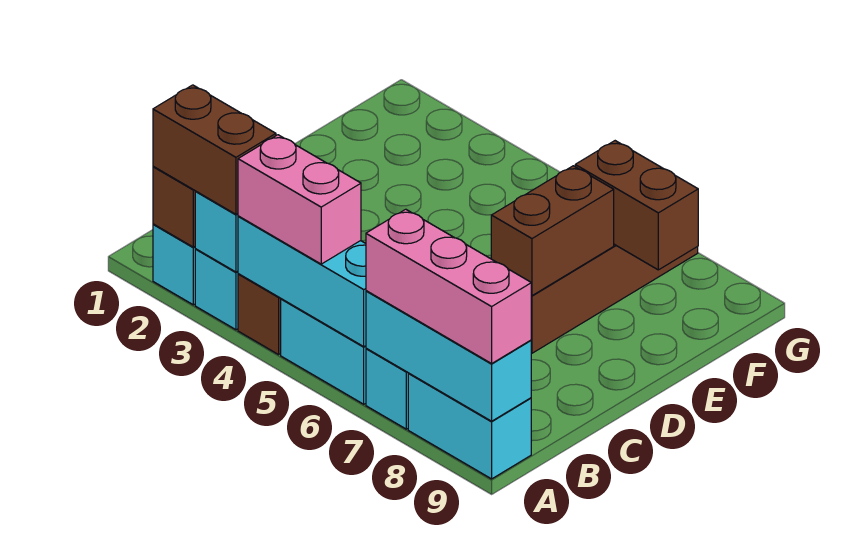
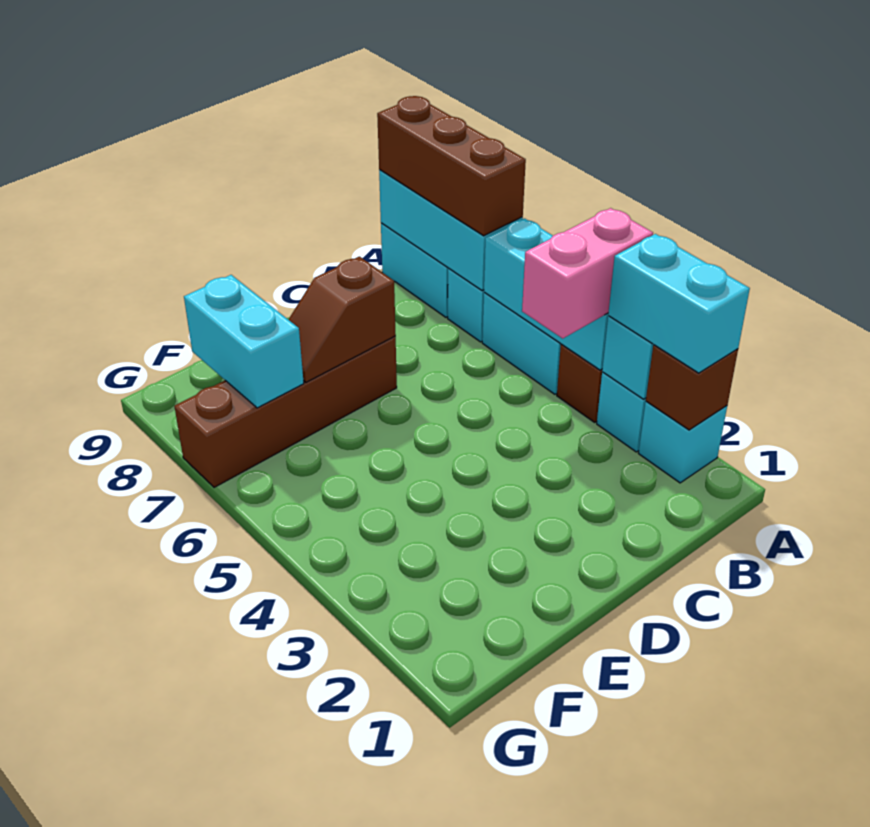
brown brick A2:A3 level 3 -> cyan brick A2:A3 level 3
pink brick A4:A5 level 3 -> pink brick A4:B4 level 3
pink brick A7:A9 level 3 -> brown brick A7:A9 level 3
brown brick D7:E7 level 2 -> brown slope D7:E7 level 2 top D
brown brick F7:F8 level 2 -> cyan brick F7:F8 level 2

